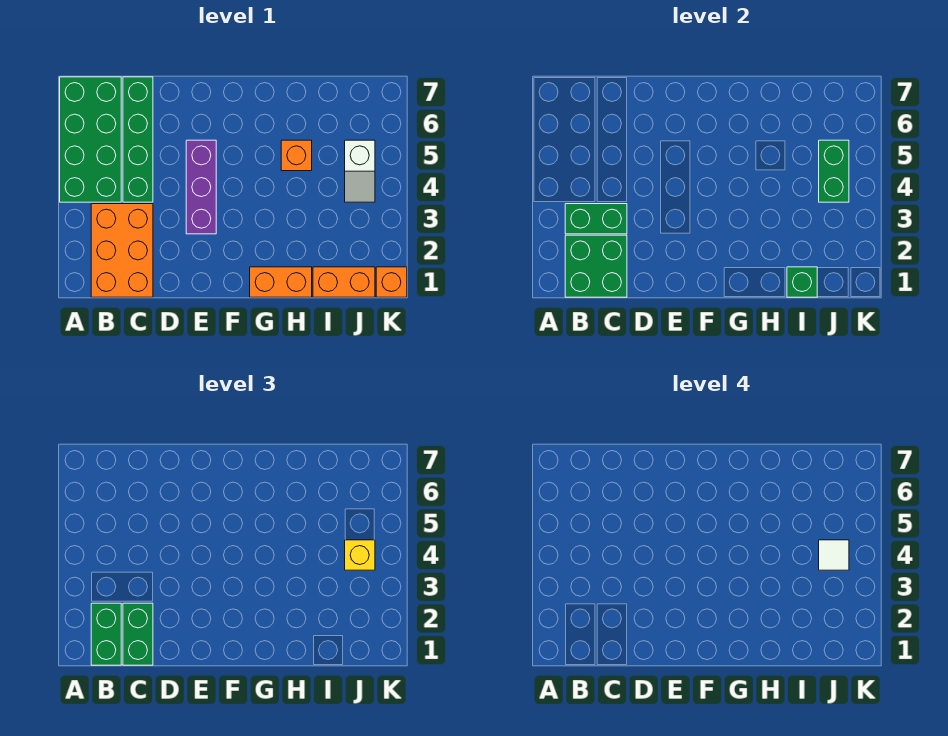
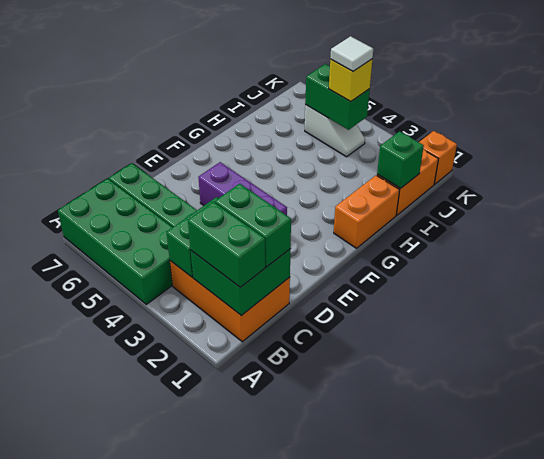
orange brick H5 level 1 -> none

